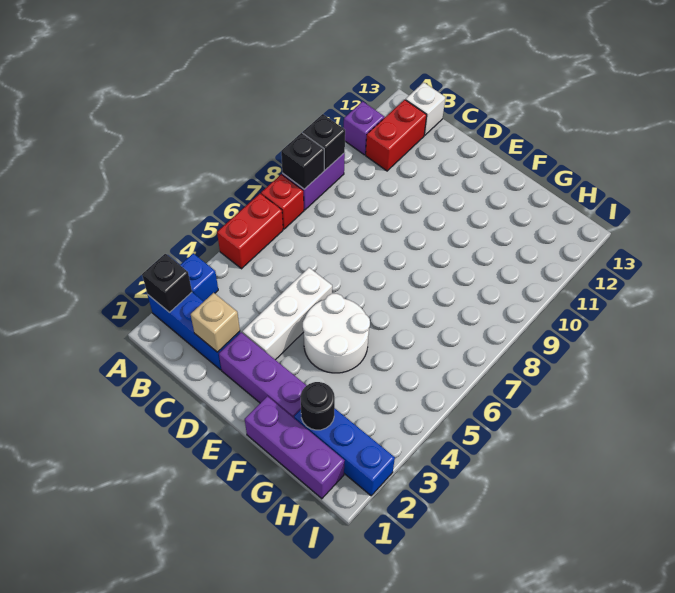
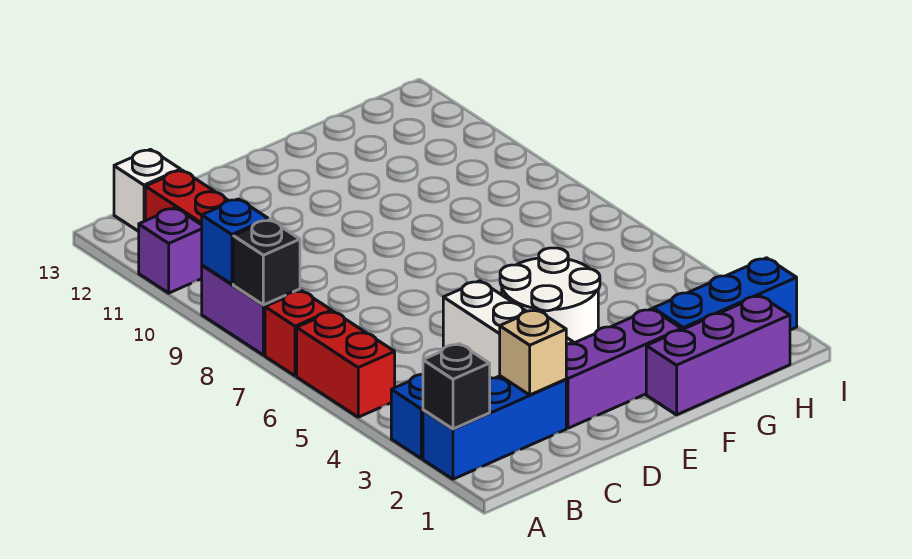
black brick A9 level 2 -> blue brick A9 level 2
black round brick G2 level 2 -> none

